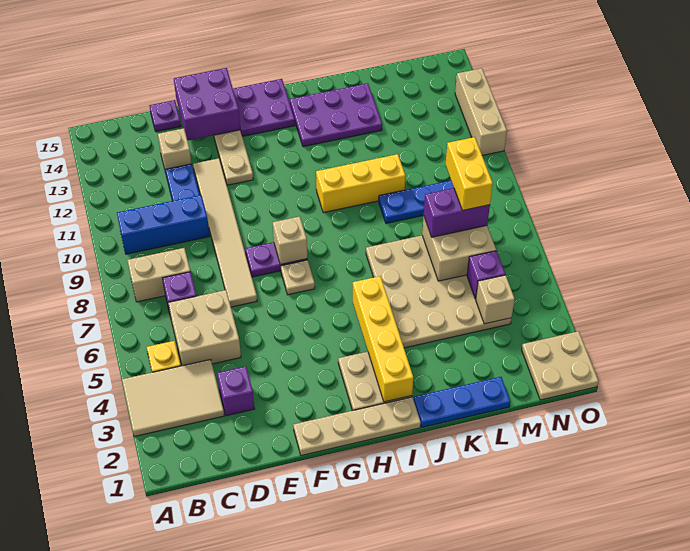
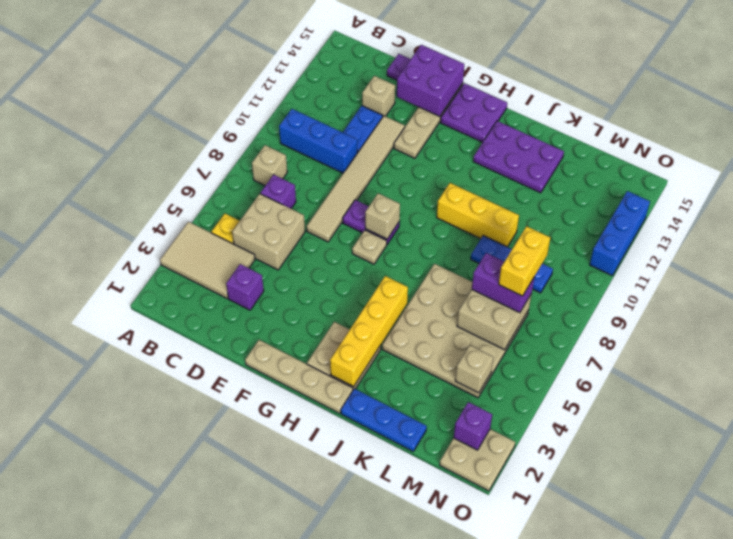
tan brick B8:C8 level 1 -> tan brick B8 level 1
purple brick M5 level 2 -> purple brick N2 level 2
tan brick O11:O13 level 1 -> blue brick O11:O13 level 1

